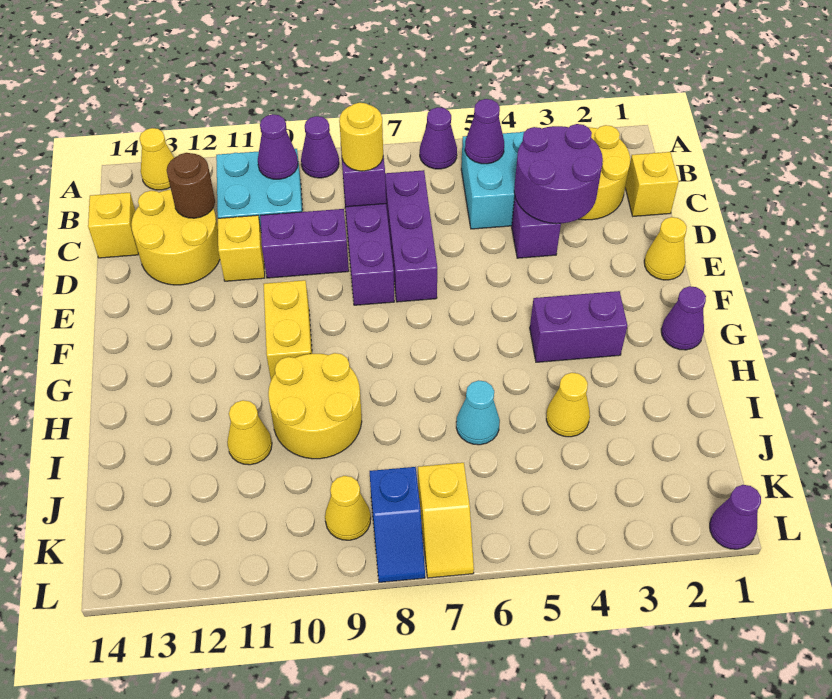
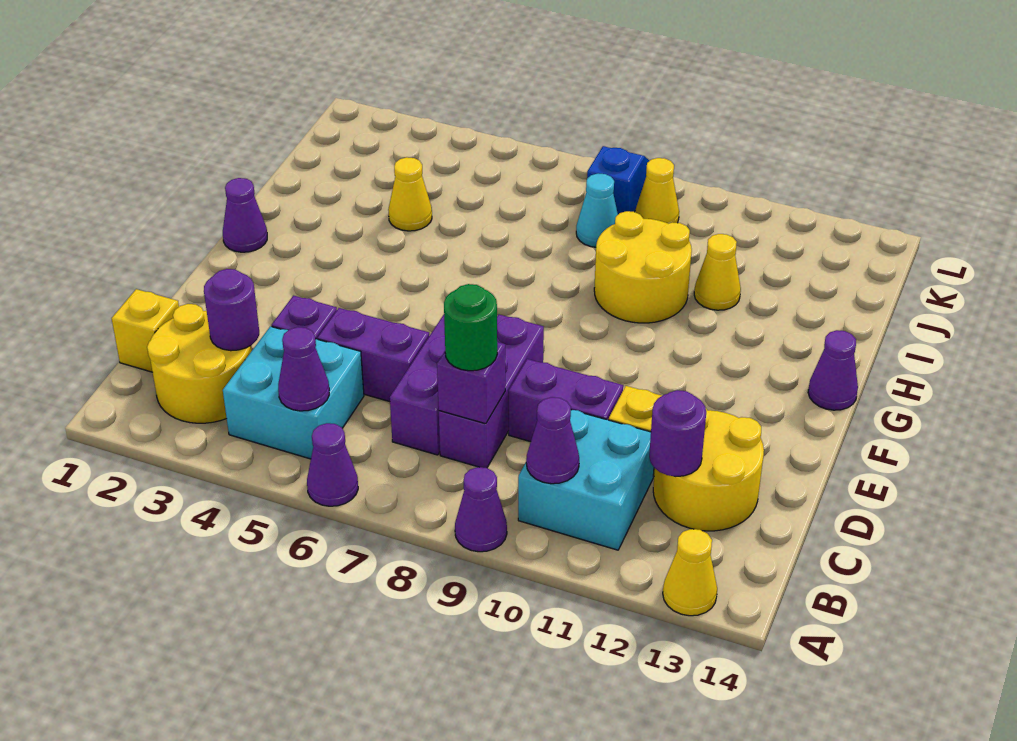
purple round brick C3:D4 level 2 -> purple round brick C3 level 2
yellow round brick C8 level 3 -> green round brick C8 level 3
brown round brick C12 level 2 -> purple round brick C12 level 2
yellow brick C14 level 1 -> none
yellow cone E1 level 1 -> none
yellow brick F10:G10 level 1 -> none
purple brick G3:G4 level 1 -> purple brick D5:D6 level 1
cyan cone I6 level 1 -> cyan cone J8 level 1
yellow slope K7:L7 level 1 top K -> none
purple cone L1 level 1 -> purple cone G14 level 1

